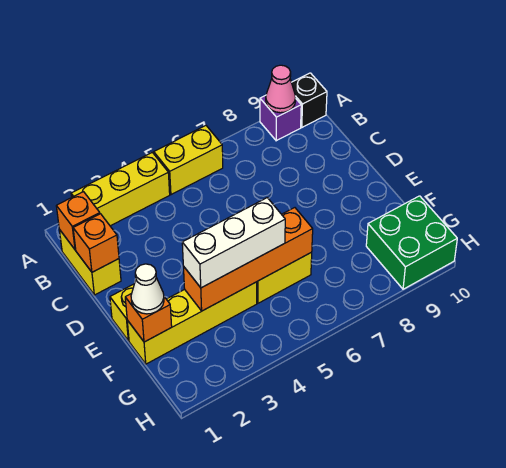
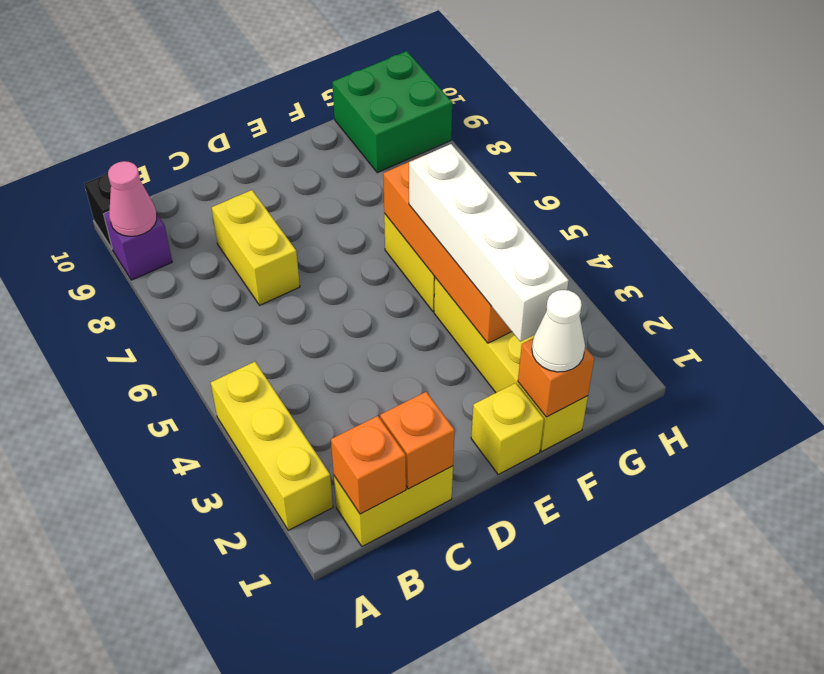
yellow brick A5:A6 level 1 -> yellow brick C7:C8 level 1
white brick F3:F5 level 3 -> white brick F2:F5 level 3

